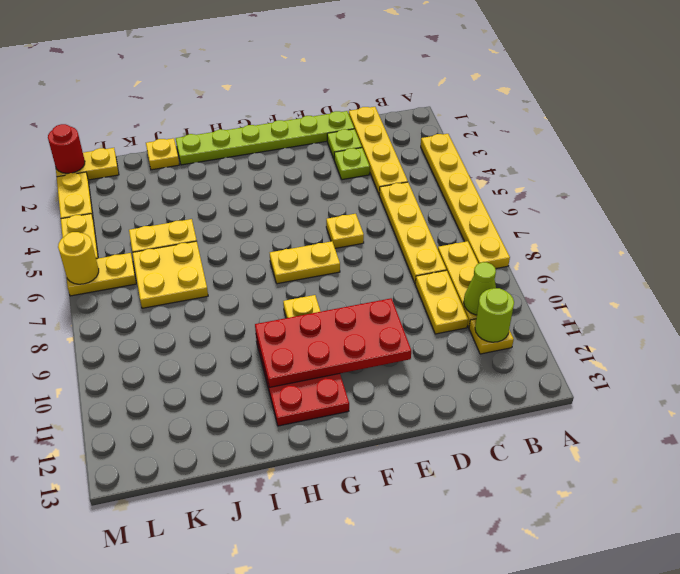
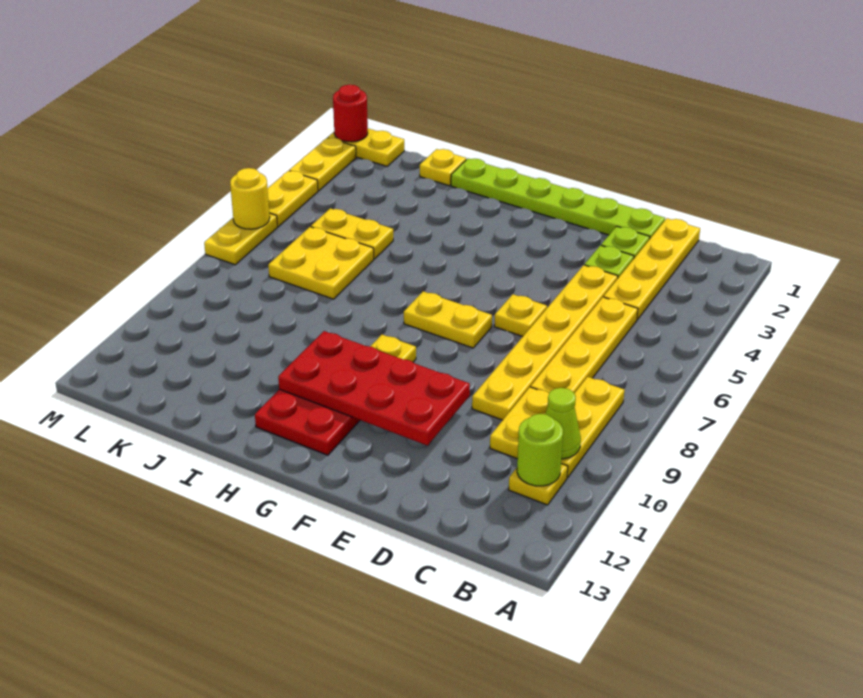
yellow plate A3:A8 level 1 -> yellow plate D4:D9 level 1
yellow plate L6:M6 level 1 -> yellow plate M6:M7 level 1

